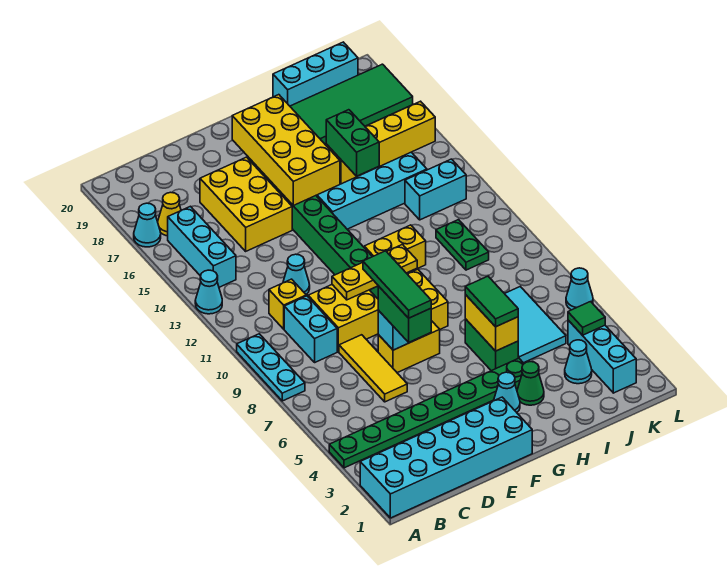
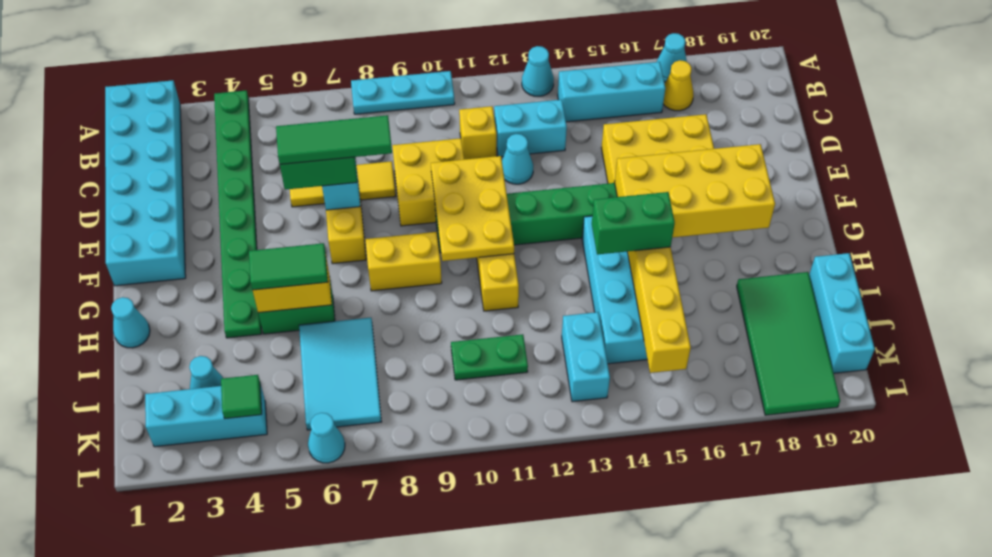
cyan brick C9:C10 level 1 -> cyan brick C12:C13 level 1
yellow plate E10:G10 level 2 -> yellow plate E10:G11 level 2
cyan cone G3 level 1 -> cyan cone H1 level 1
green cone H3 level 1 -> none
cyan tile I5:J7 level 1 -> cyan tile I6:K7 level 1

